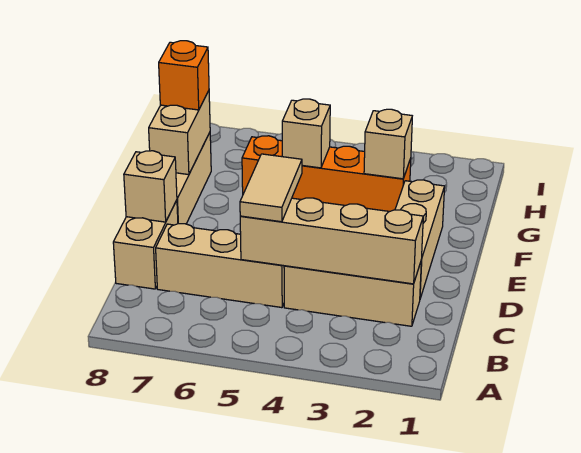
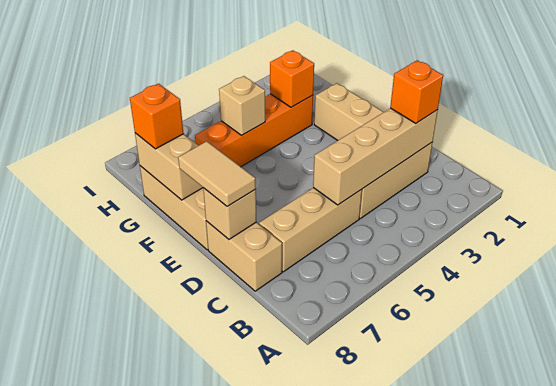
none -> orange brick C2 level 3
tan tile C5:D5 level 3 -> tan tile D8:E8 level 3
tan brick G3 level 2 -> orange brick G3 level 2

